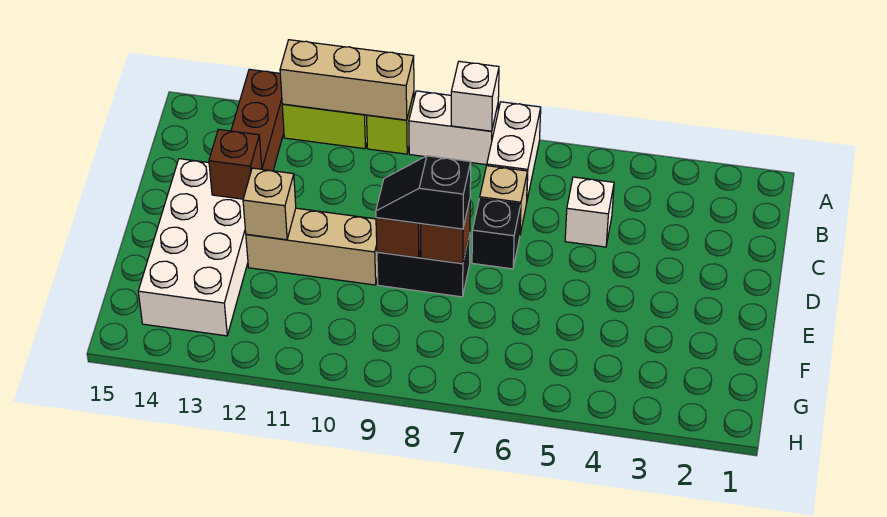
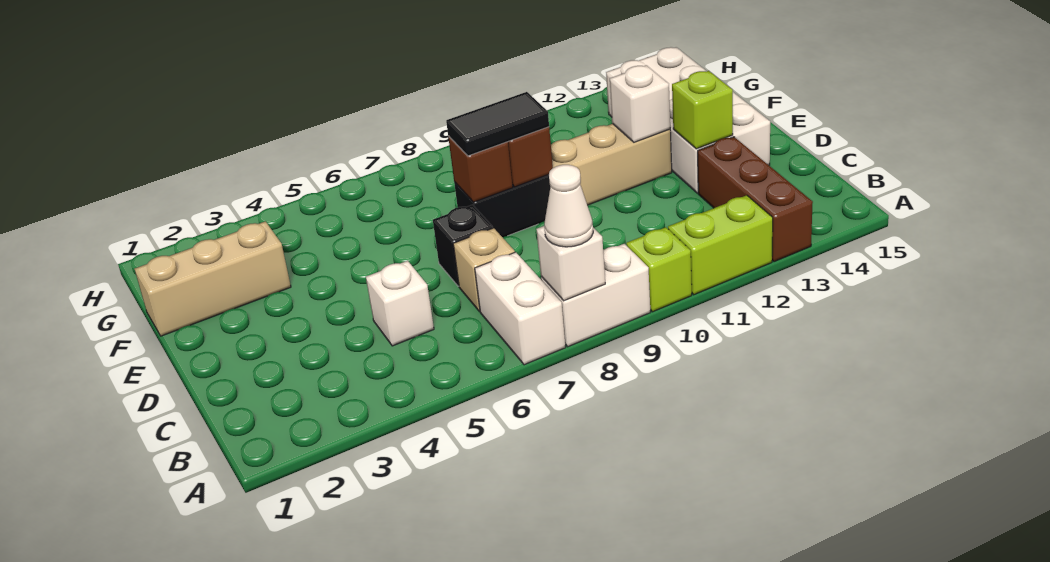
none -> white cone A8 level 3
tan brick A10:A12 level 2 -> tan brick F1:F3 level 1
brown brick D13 level 2 -> lime brick D13 level 2
black slope E8:E9 level 3 top 8 -> black tile E8:E9 level 3
tan brick E12 level 2 -> white brick E12 level 2

